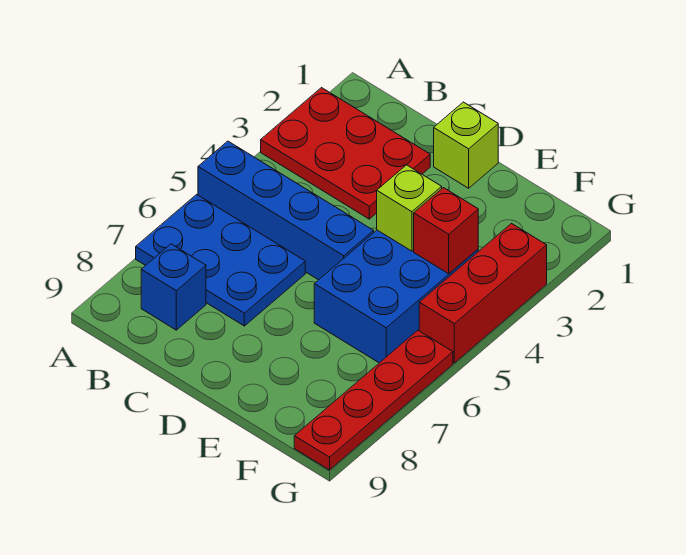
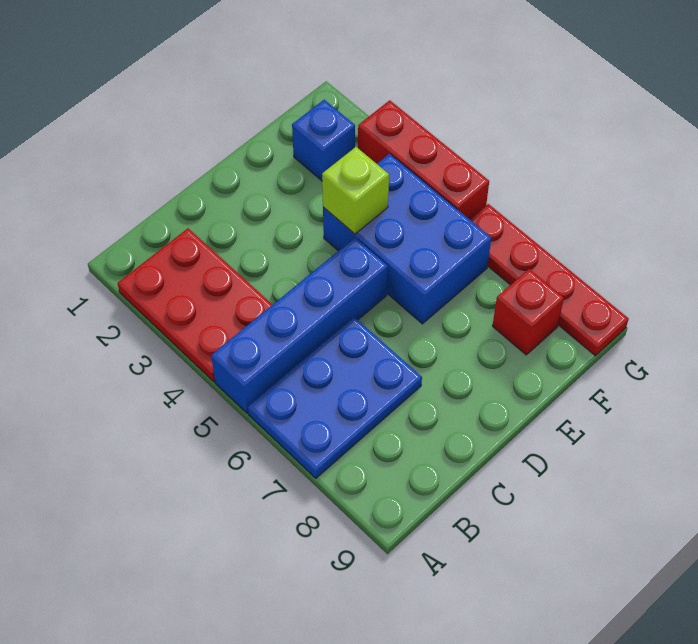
red plate A2:C3 level 1 -> red plate A2:B4 level 1
blue brick B8 level 1 -> blue brick F2 level 1
lime brick D1 level 1 -> none
red brick F4 level 2 -> red brick F8 level 1

